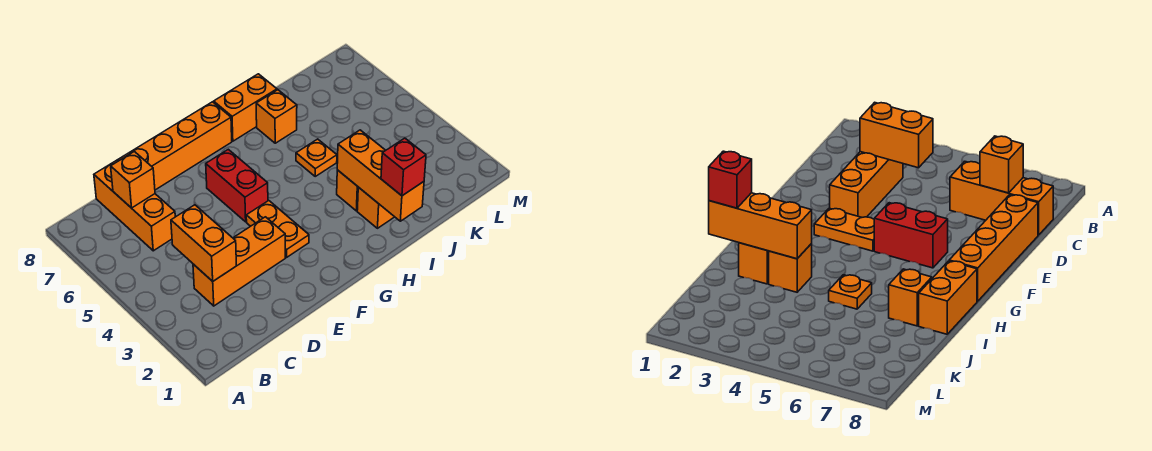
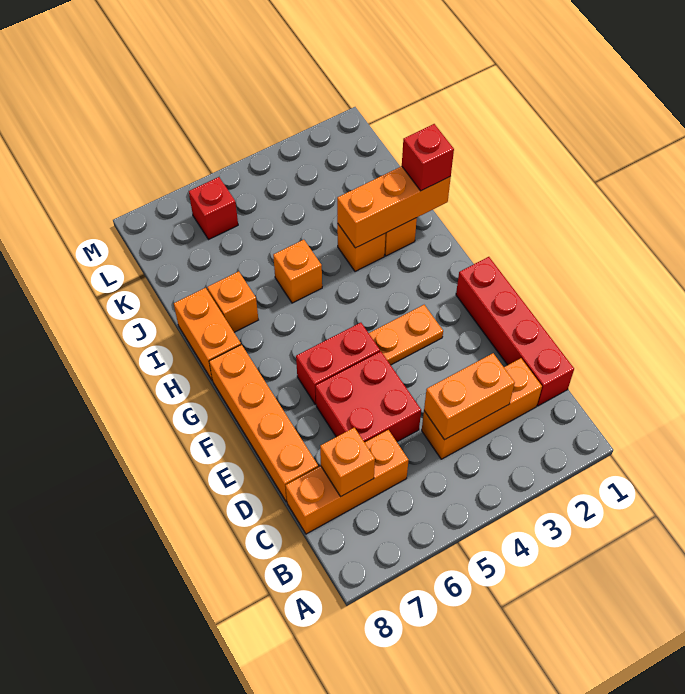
none -> red brick C1:F1 level 1
orange brick C3:E3 level 1 -> orange brick C2:C4 level 1
none -> red brick D5:E6 level 1
orange plate I5 level 1 -> orange brick I5 level 1
none -> red brick L6 level 1

